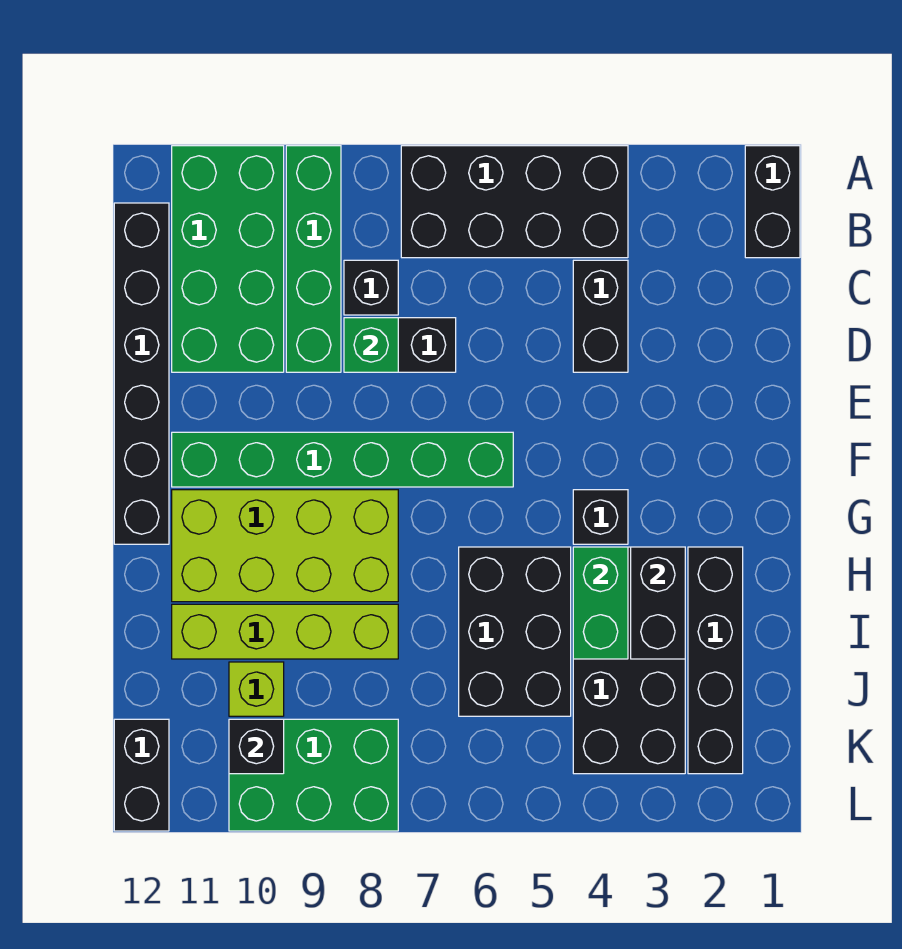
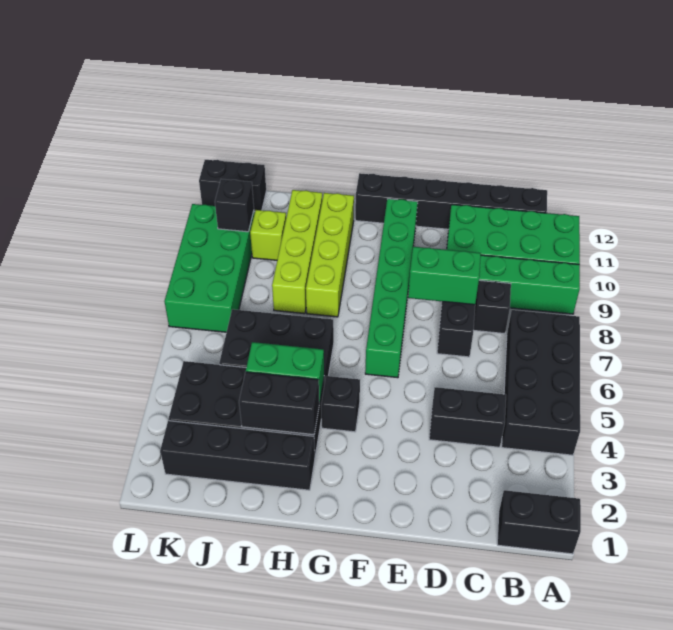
green brick D8 level 2 -> green brick D8:E8 level 2
lime brick G8:H11 level 1 -> lime brick H8:H11 level 1
green brick K8:L10 level 1 -> green brick K7:L10 level 1

